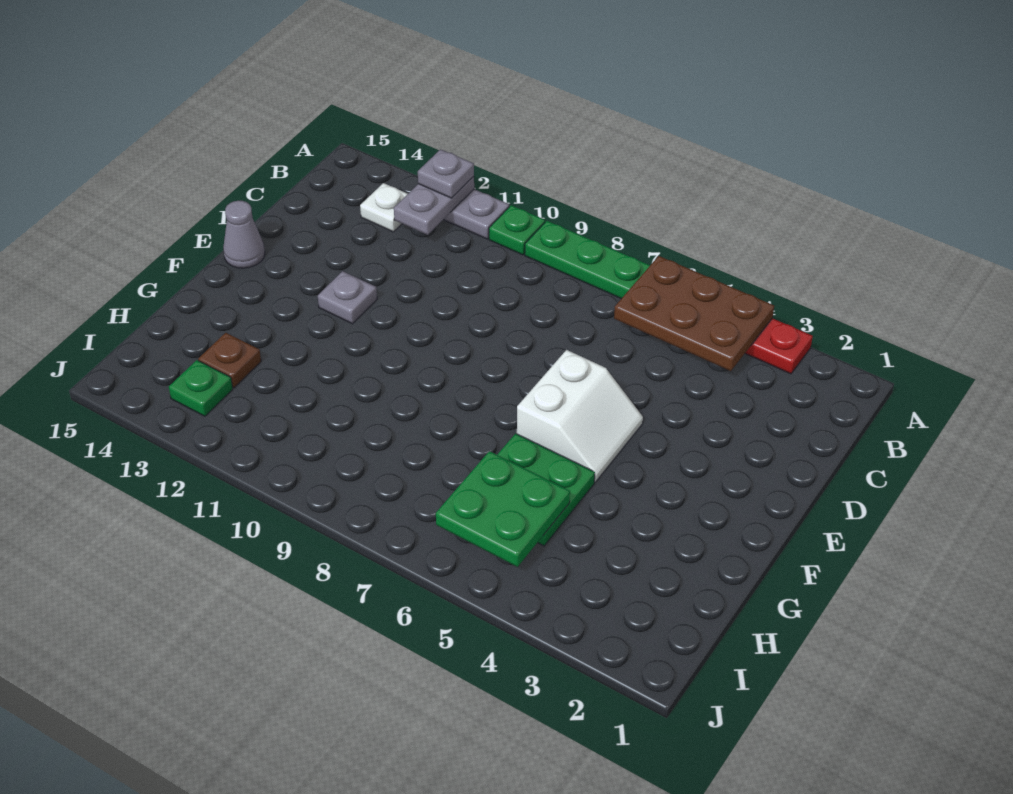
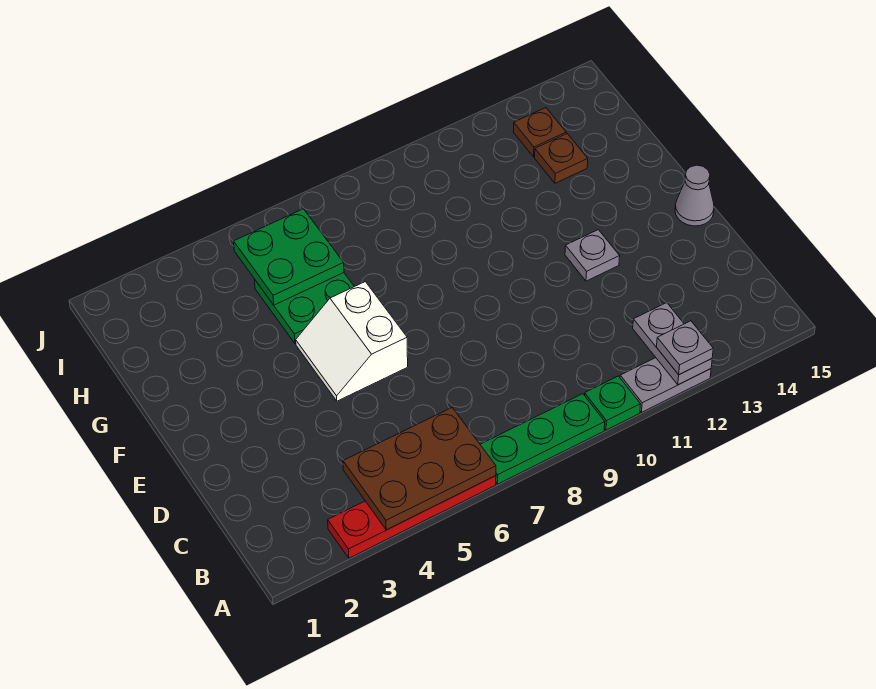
white plate B13 level 1 -> none
green plate I13 level 1 -> brown plate I13 level 1

